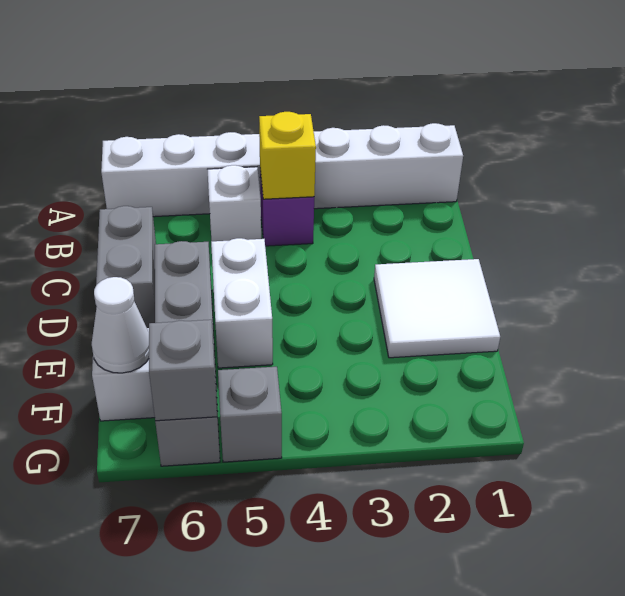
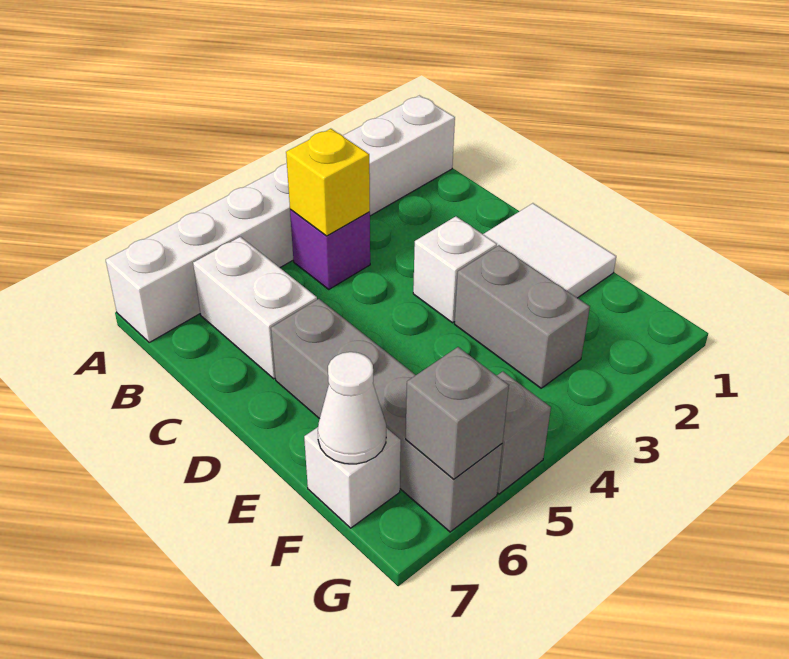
white brick B5 level 1 -> white brick D3 level 1
grey brick C7:D7 level 1 -> grey brick E3:F3 level 1
white brick D5:E5 level 1 -> white brick B6:C6 level 1

